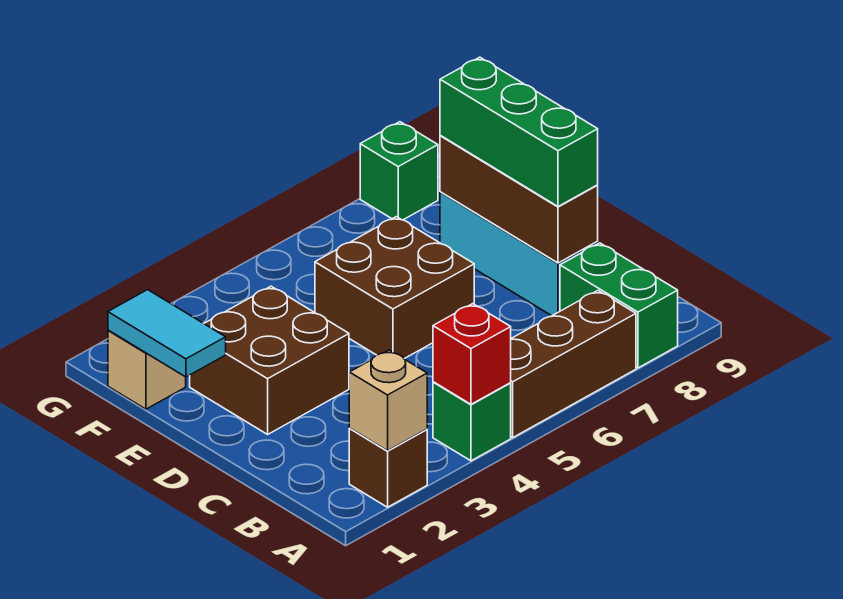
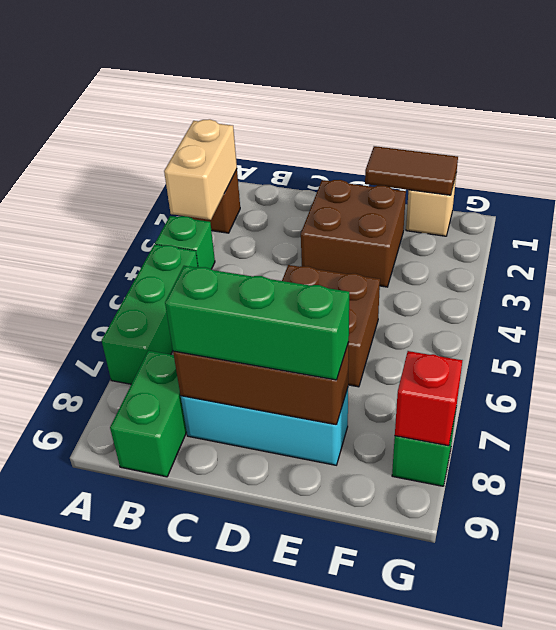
tan brick A2 level 2 -> tan brick A2:A3 level 2
red brick A4 level 2 -> red brick G8 level 2
brown brick A5:A7 level 1 -> green brick A5:A7 level 1
green brick A8:B8 level 1 -> green brick B8:B9 level 1
cyan tile E1:F1 level 2 -> brown tile E1:F1 level 2

